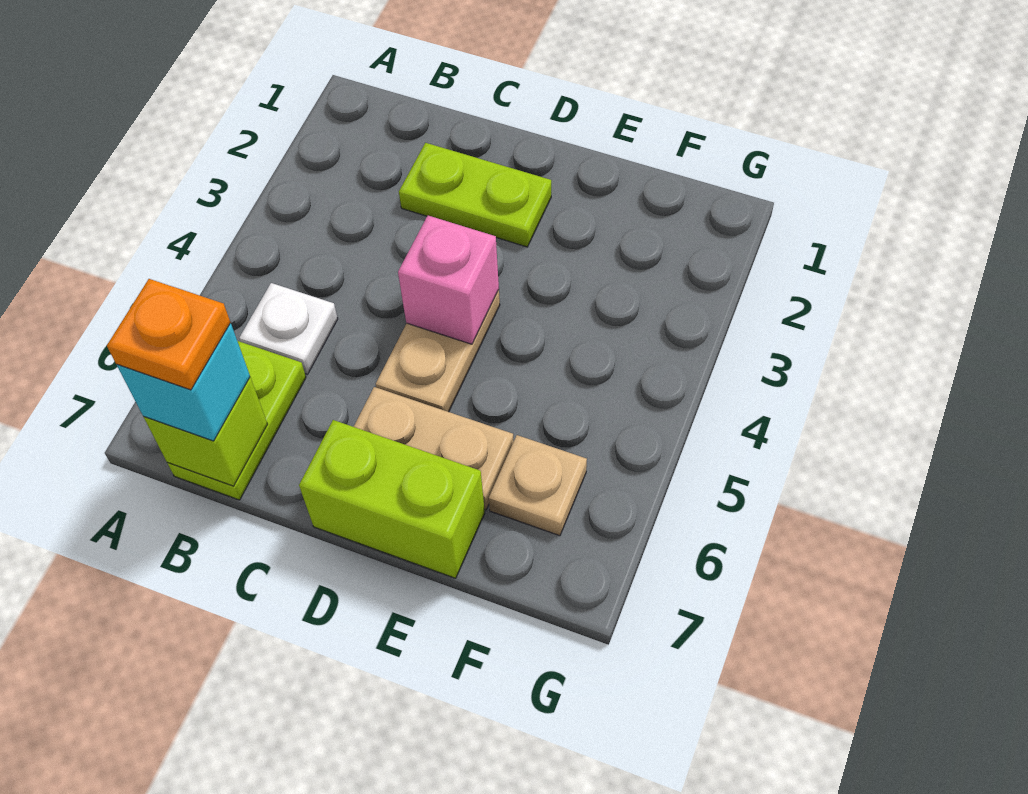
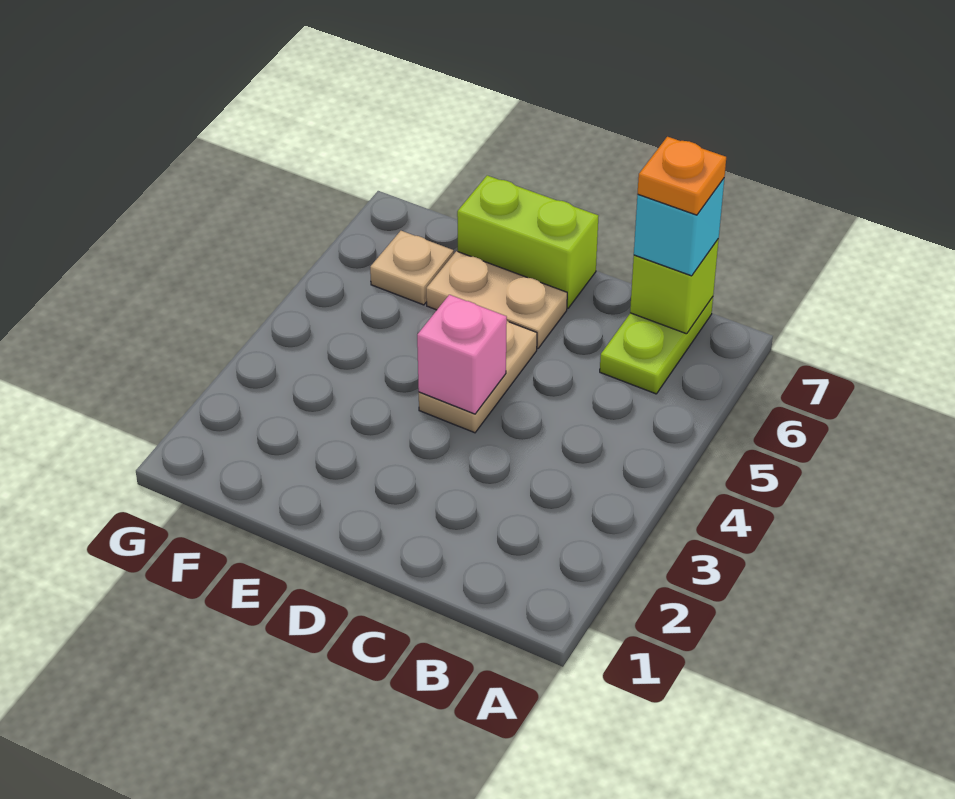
white plate B5 level 1 -> none
lime plate C2:D2 level 1 -> none

